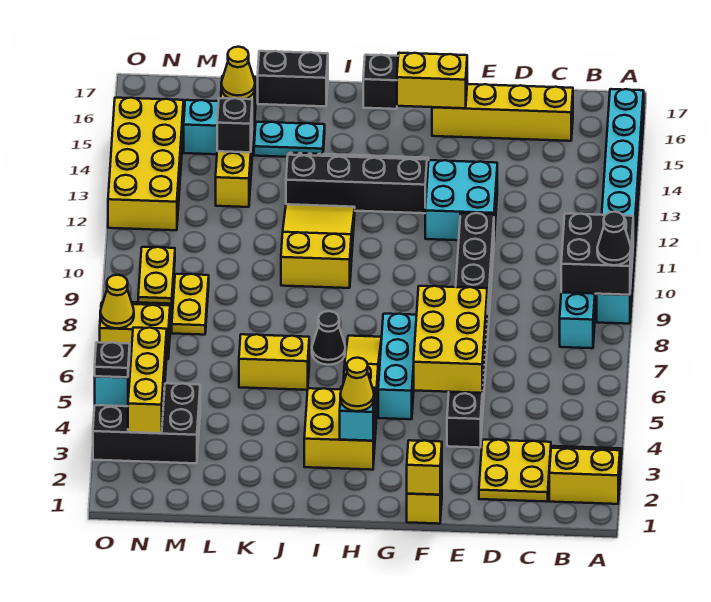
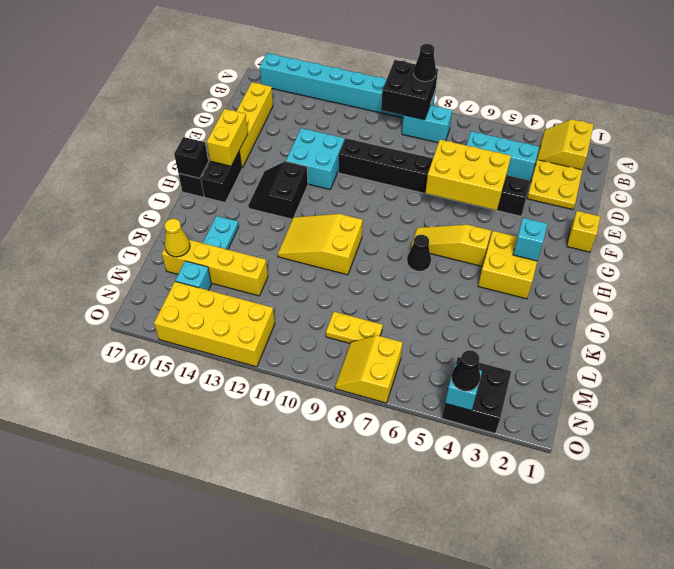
yellow brick F1 level 2 -> none
cyan brick G5:G7 level 1 -> cyan brick C4:C6 level 1
black slope G13:J14 level 1 top 13 -> black slope G13:H14 level 1 top 13
yellow cone H3 level 3 -> none
yellow brick J6:K6 level 1 -> none
black brick J17:K17 level 1 -> black brick G16:H16 level 1
black brick L14 level 2 -> black brick H17 level 2
black brick M3:O4 level 1 -> black brick N3:O4 level 1
yellow brick N3:N5 level 2 -> none
yellow plate N9:N10 level 1 -> none
black plate O4 level 3 -> black cone O4 level 3
yellow cone O7 level 2 -> none

